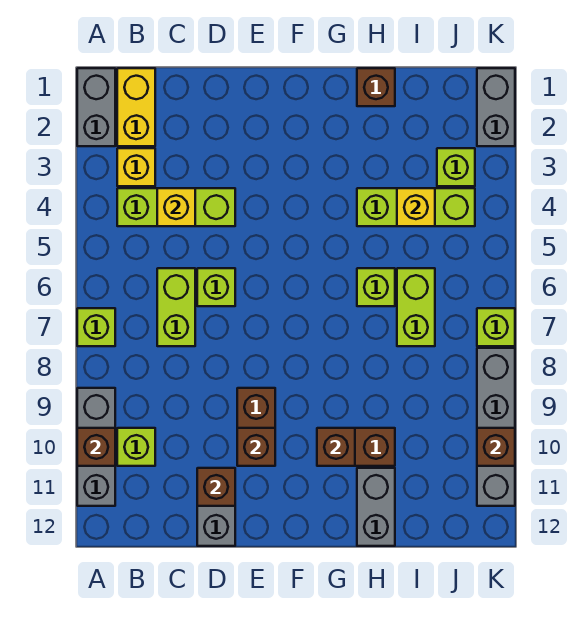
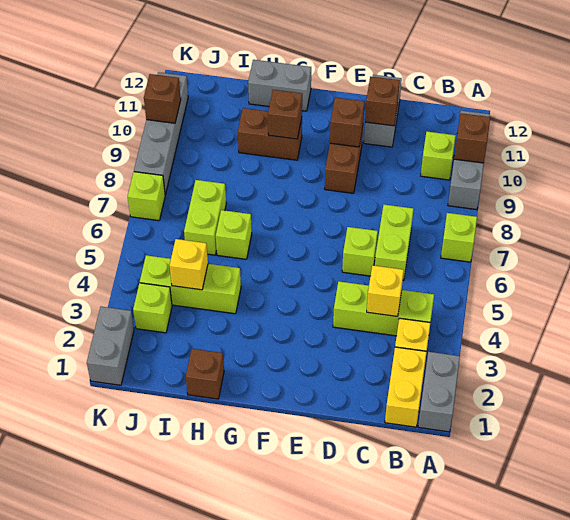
grey brick H11:H12 level 1 -> grey brick G12:H12 level 1

